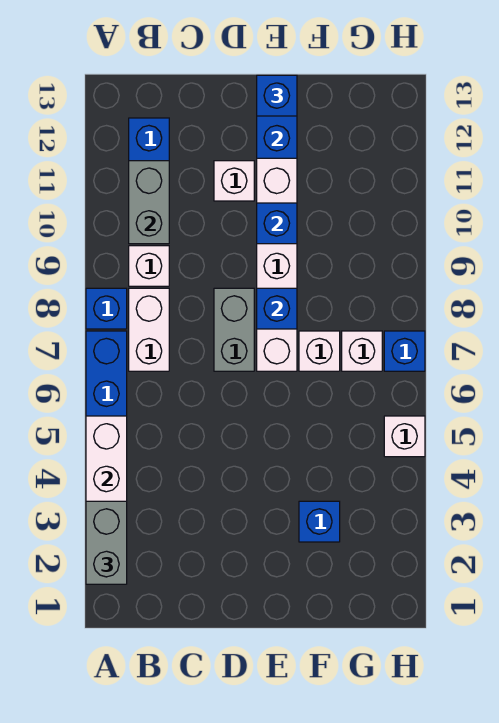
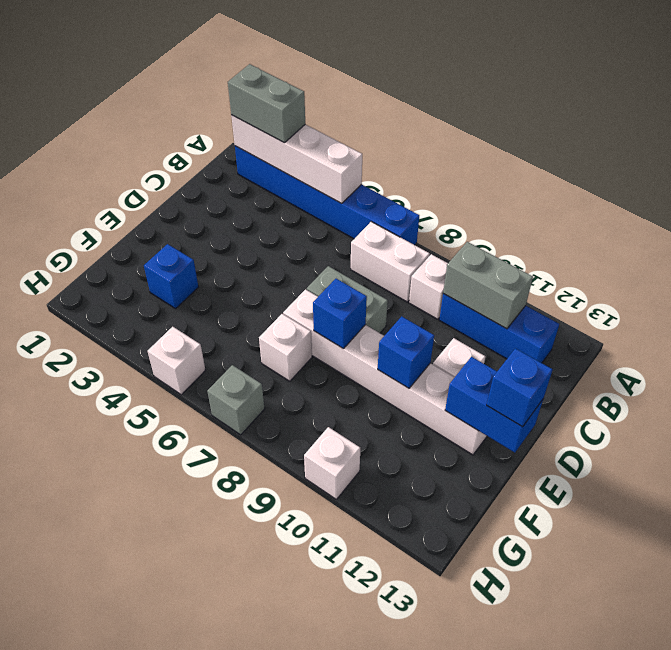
blue brick A8 level 1 -> none
white brick G7 level 1 -> white brick H10 level 1
blue brick H7 level 1 -> grey brick H7 level 1

